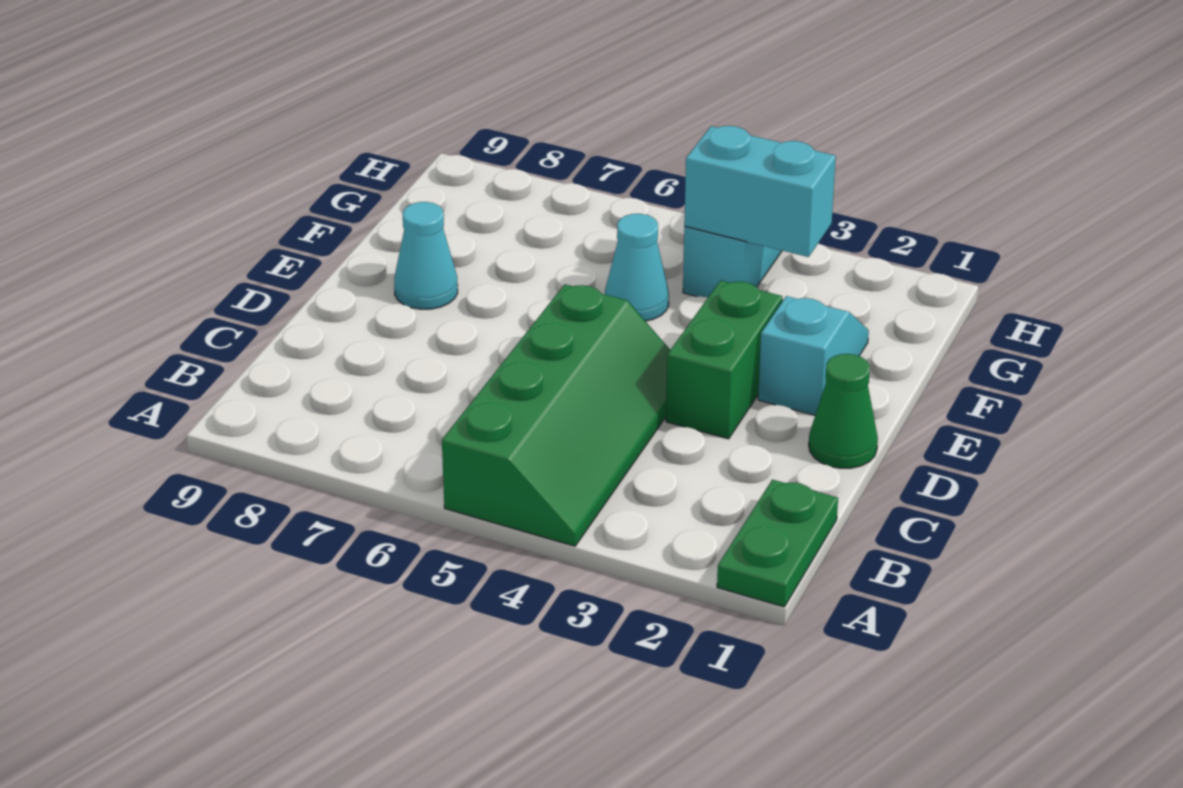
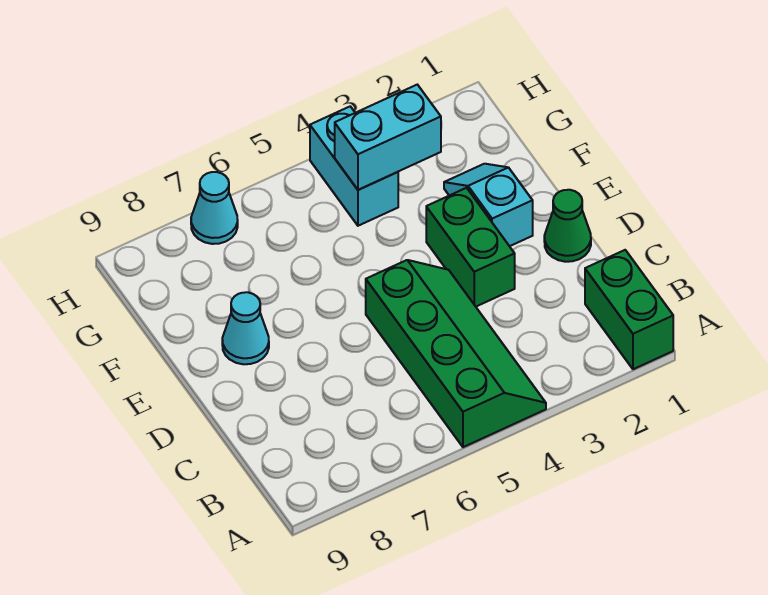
green plate A1:B1 level 1 -> green brick A1:B1 level 1
cyan cone F5 level 1 -> cyan cone H7 level 1

